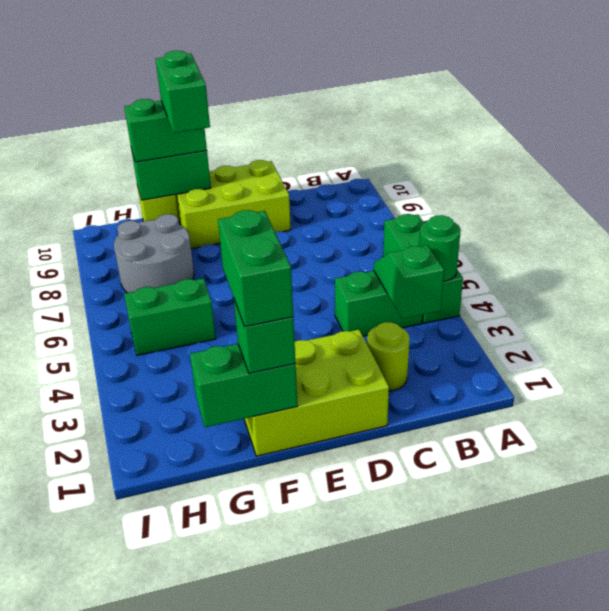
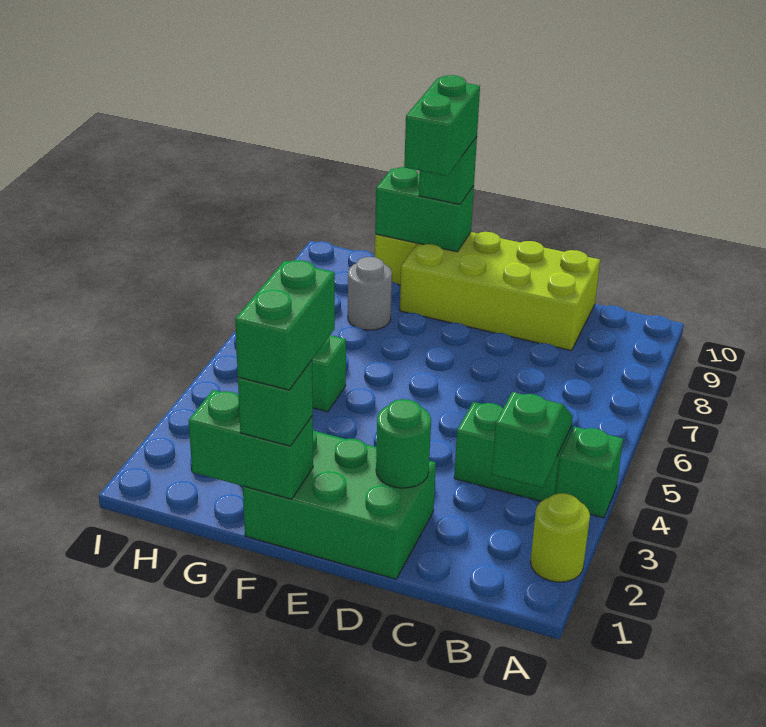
green brick A4:A6 level 1 -> green brick A4 level 1
green round brick A4 level 2 -> green round brick D2 level 2
lime round brick C2 level 1 -> lime round brick A2 level 1
lime brick D1:F2 level 1 -> green brick D1:F2 level 1
lime brick D9:F10 level 1 -> lime brick C9:F10 level 1
green brick F10:G10 level 3 -> green brick F10 level 3
grey round brick G7:H8 level 1 -> grey round brick G8 level 1

